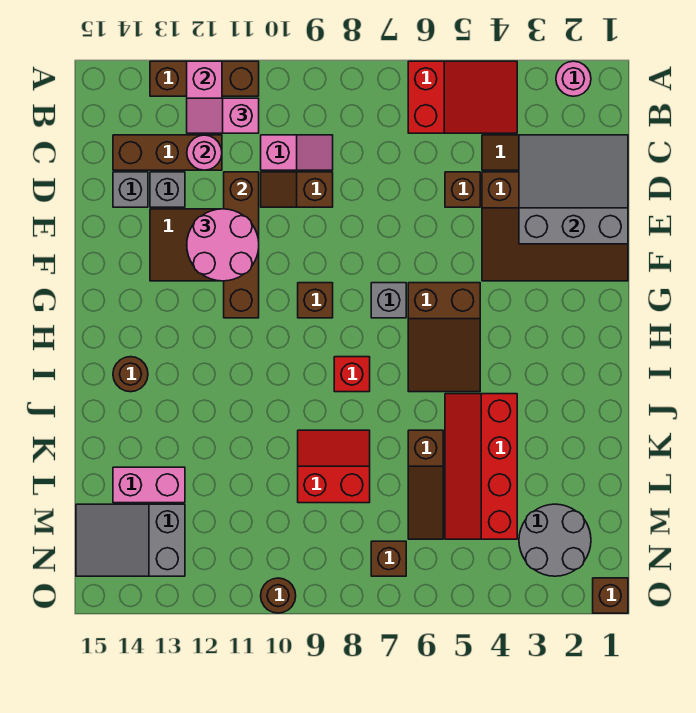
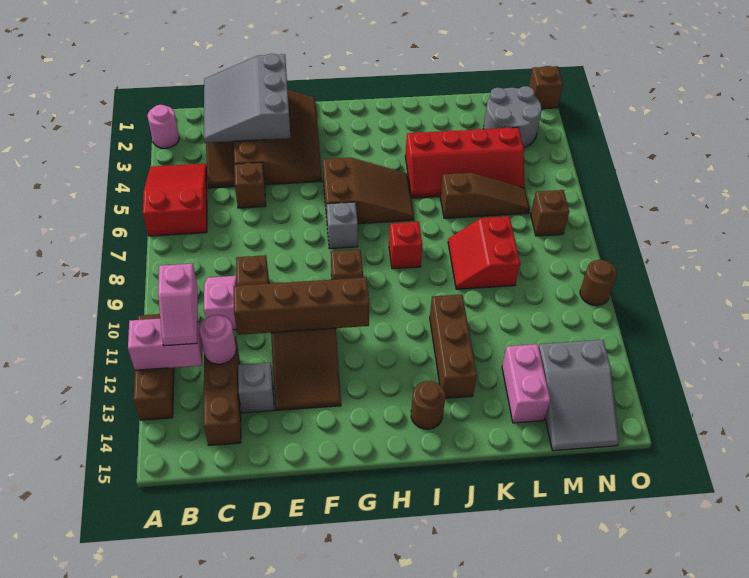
grey brick D14 level 1 -> none
pink round brick E11:F12 level 3 -> none
none -> brown brick J11:J13 level 1

